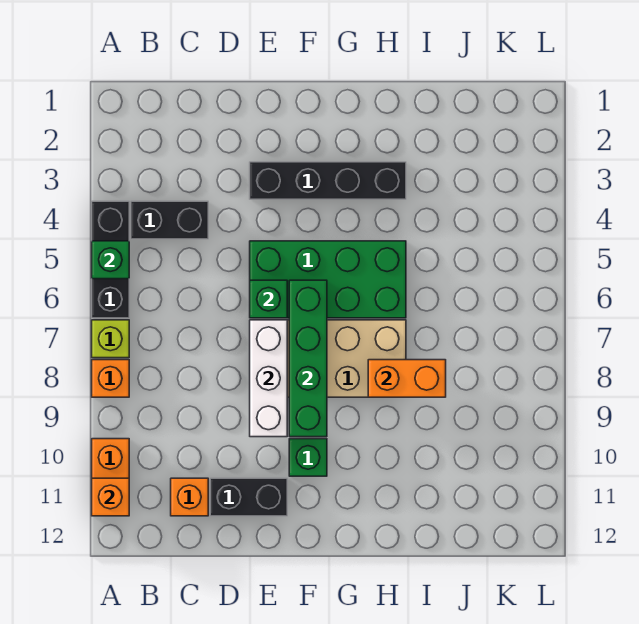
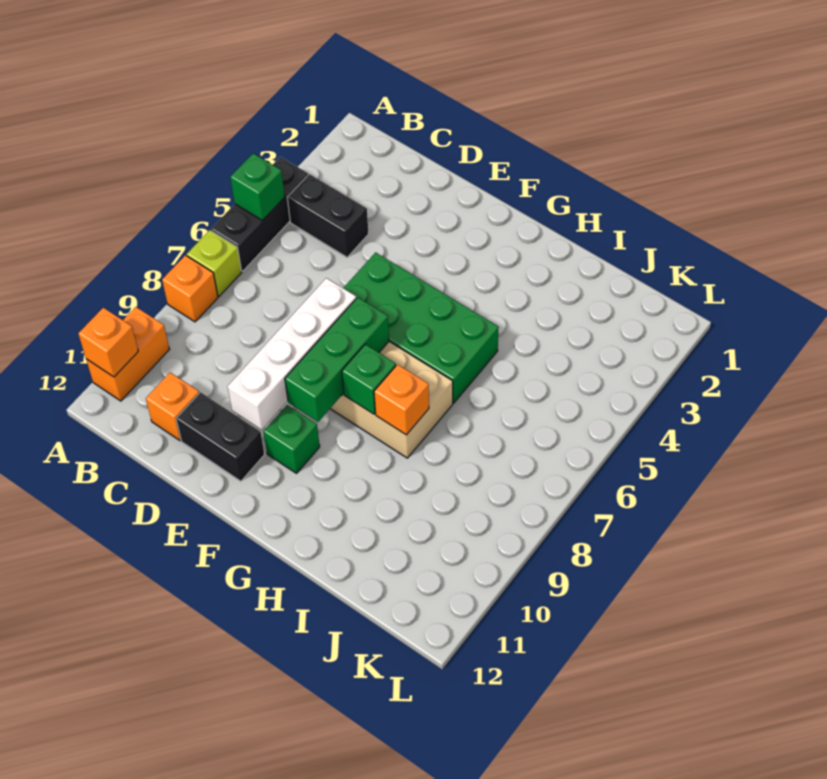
black brick E3:H3 level 1 -> none
green brick E6 level 2 -> green brick G8 level 2
white brick E7:E9 level 2 -> white brick E7:E10 level 2
green brick F6:F9 level 2 -> green brick F7:F9 level 2
orange brick H8:I8 level 2 -> orange brick H8 level 2

